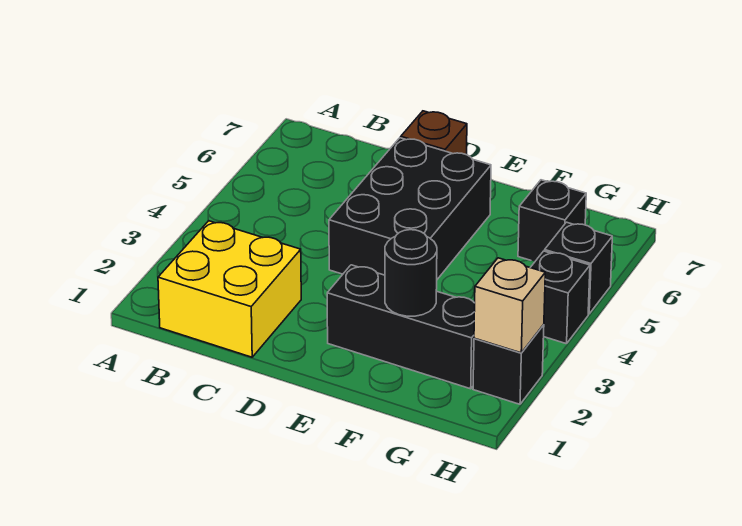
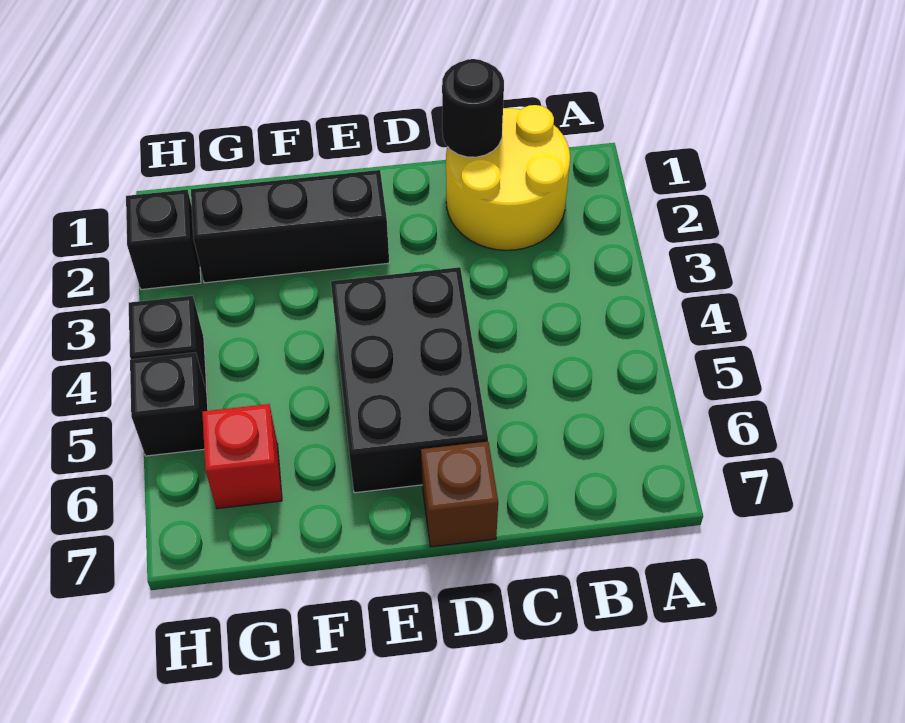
yellow brick B1:C2 level 1 -> yellow round brick B1:C2 level 1
black round brick F2 level 2 -> black round brick C1 level 2
black brick G6 level 1 -> red brick G6 level 1
tan brick H2 level 2 -> none

